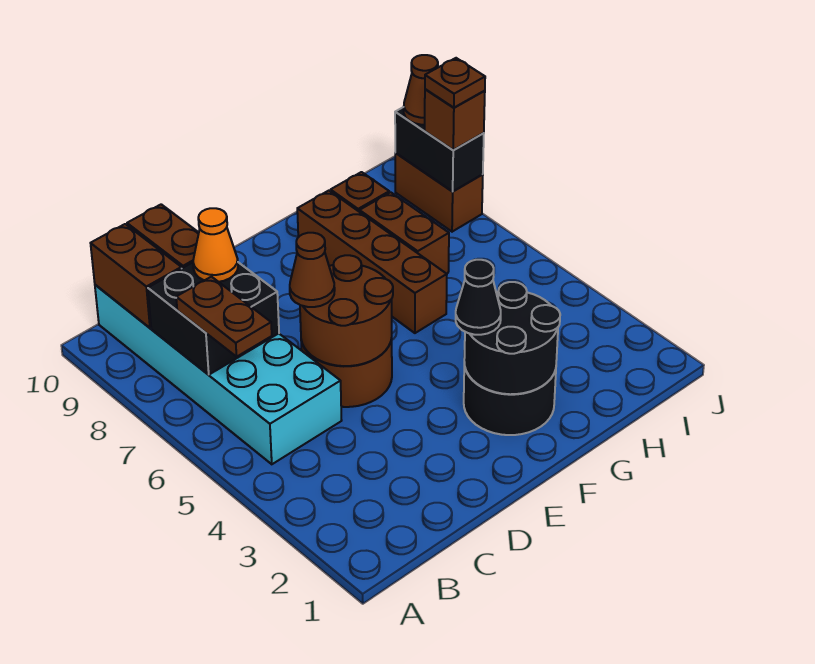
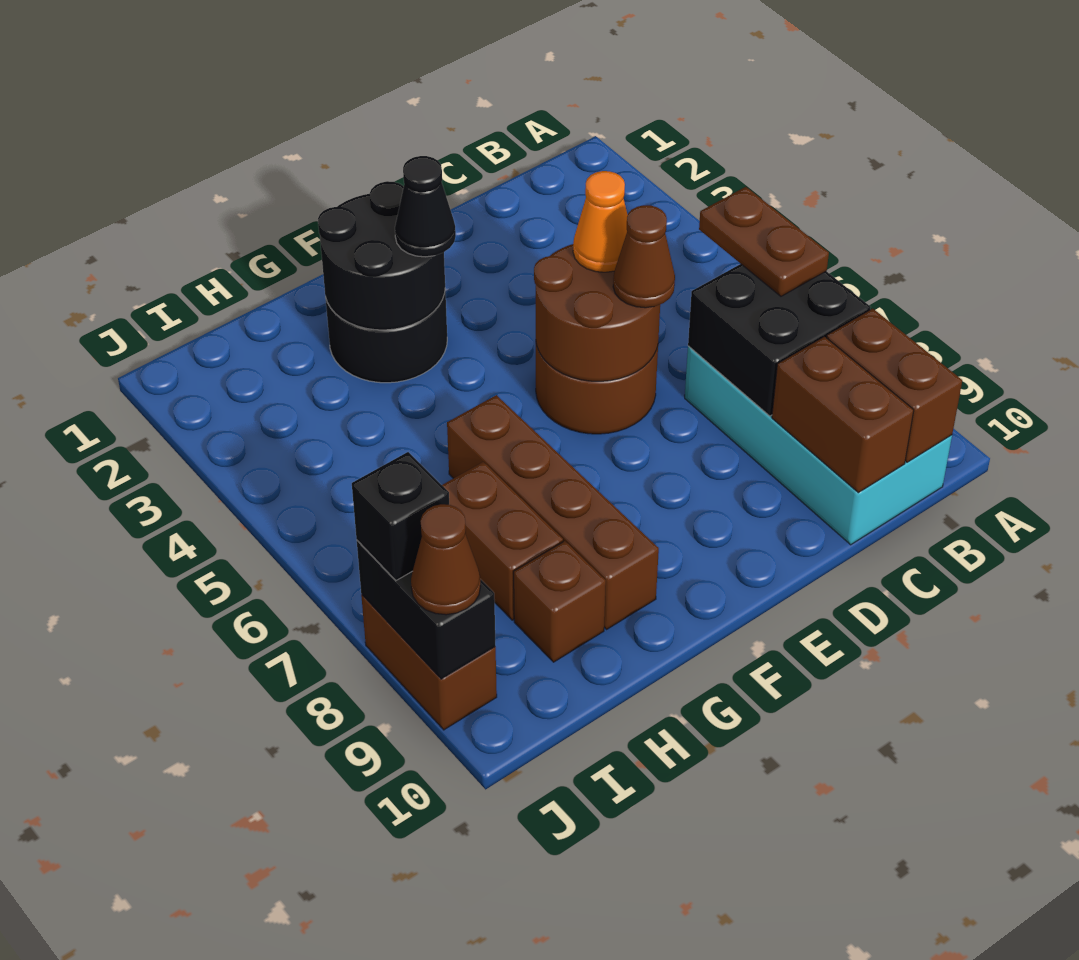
cyan brick B5:C10 level 1 -> cyan brick B7:C10 level 1
orange cone C8 level 3 -> orange cone D5 level 3
brown brick J8 level 3 -> black brick J8 level 3
brown plate J8 level 4 -> none

